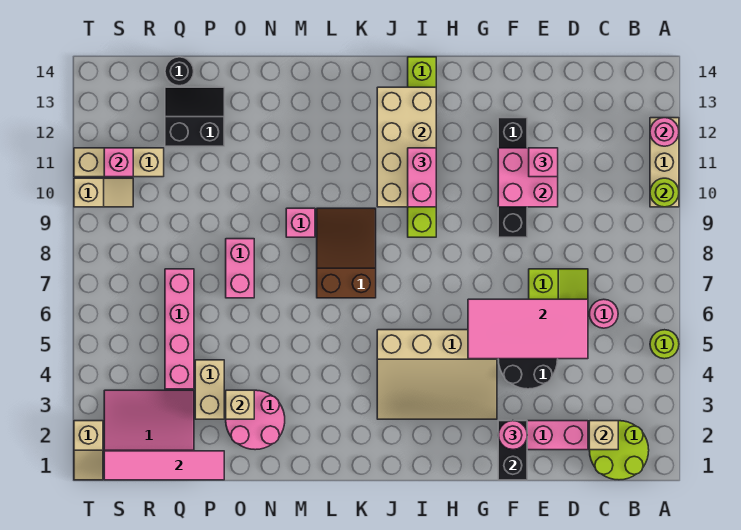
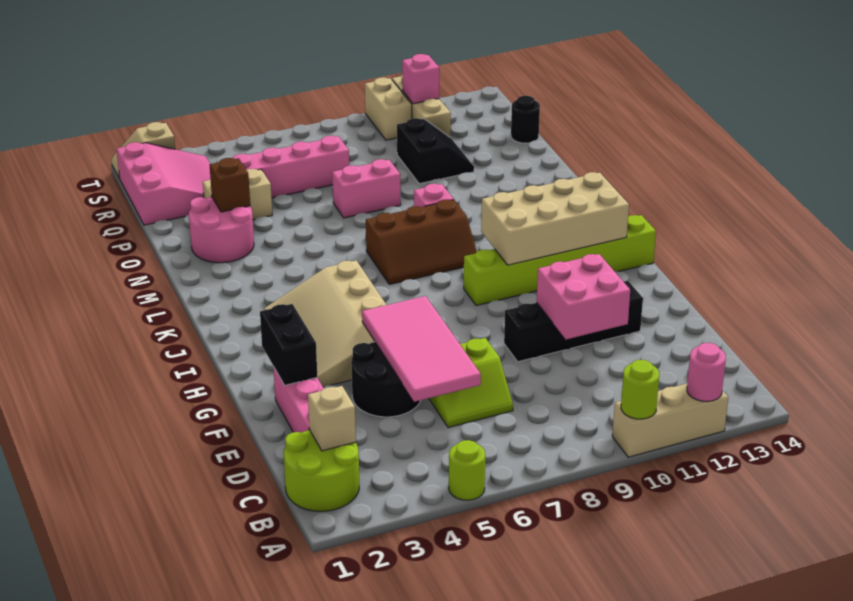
pink round brick C6 level 1 -> none
pink brick E11 level 3 -> none
black brick F1:F2 level 2 -> black brick F2:G2 level 2
pink round brick F2 level 3 -> none
pink brick I10:I11 level 3 -> none
brown slope K7:L9 level 1 top 7 -> brown slope K7:L9 level 1 top L
tan brick O3 level 2 -> brown brick O3 level 2
pink tile P1:S1 level 2 -> none
black slope P12:Q13 level 1 top 12 -> black slope P10:Q11 level 1 top 10
tan slope S10:T10 level 1 top T -> tan brick S10:T10 level 1

